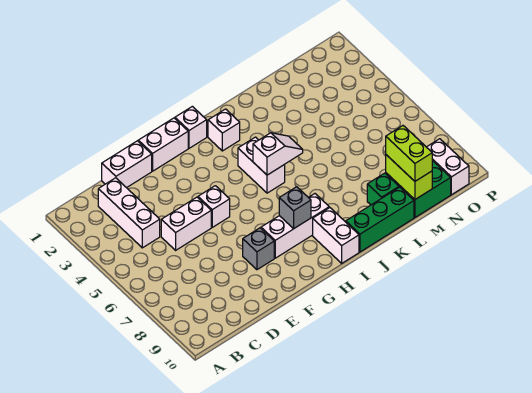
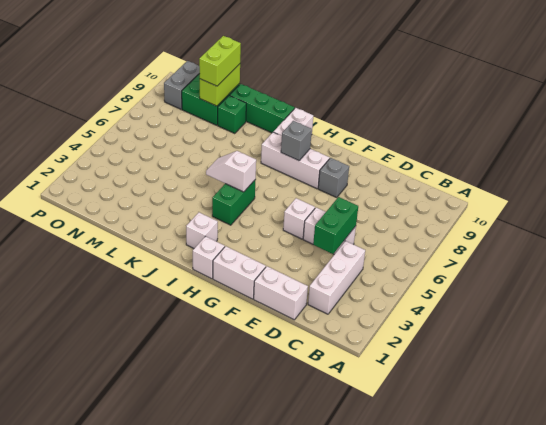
none -> green brick D4:D5 level 2
white brick I4:I5 level 1 -> green brick I4:I5 level 1
white brick O9:O10 level 1 -> grey brick O9:O10 level 1

